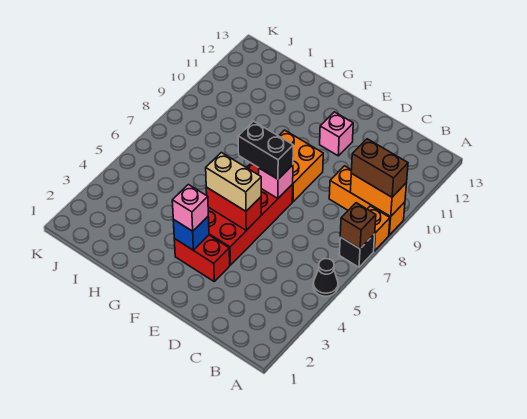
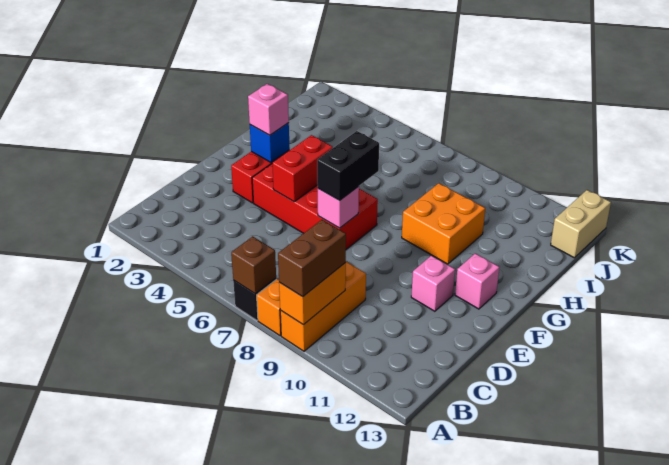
black cone A5 level 1 -> none
tan brick E5:F5 level 3 -> tan brick J13:K13 level 1
orange brick E8:F9 level 1 -> orange brick G9:H10 level 1
none -> pink brick F12 level 1

